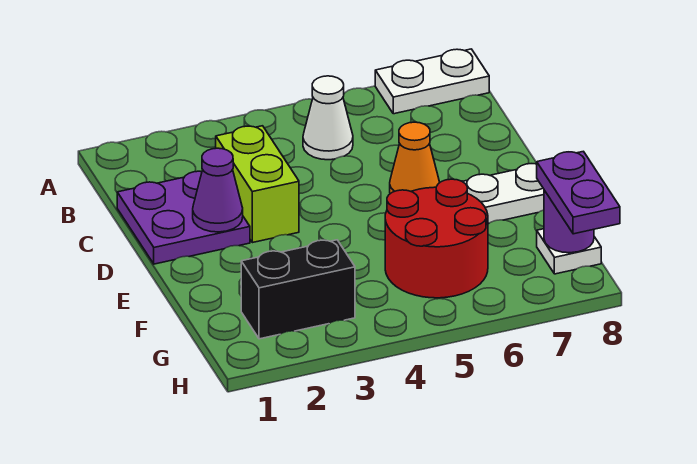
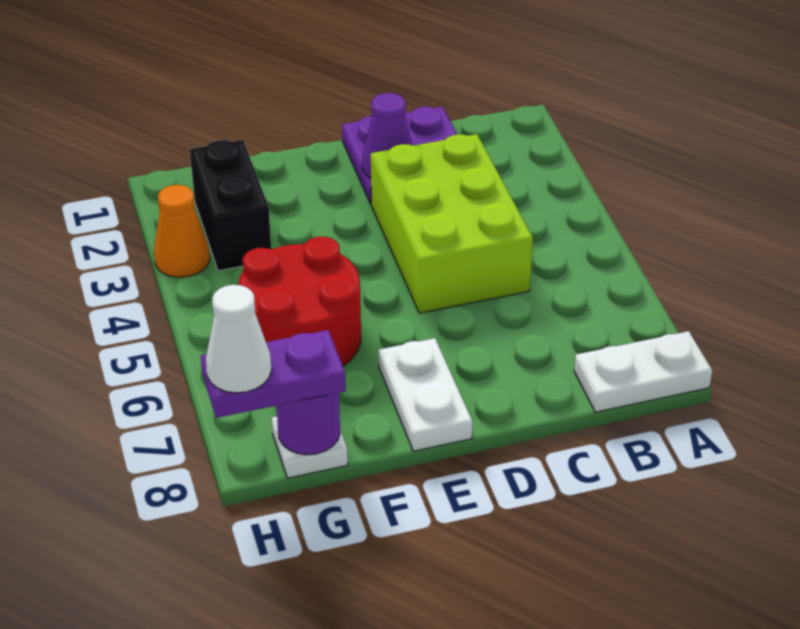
white plate A7:A8 level 1 -> white plate A8:B8 level 1
white cone B5 level 1 -> white cone H8 level 4
lime brick C3:D3 level 1 -> lime brick C3:D5 level 1
orange cone D6 level 1 -> orange cone H3 level 1

